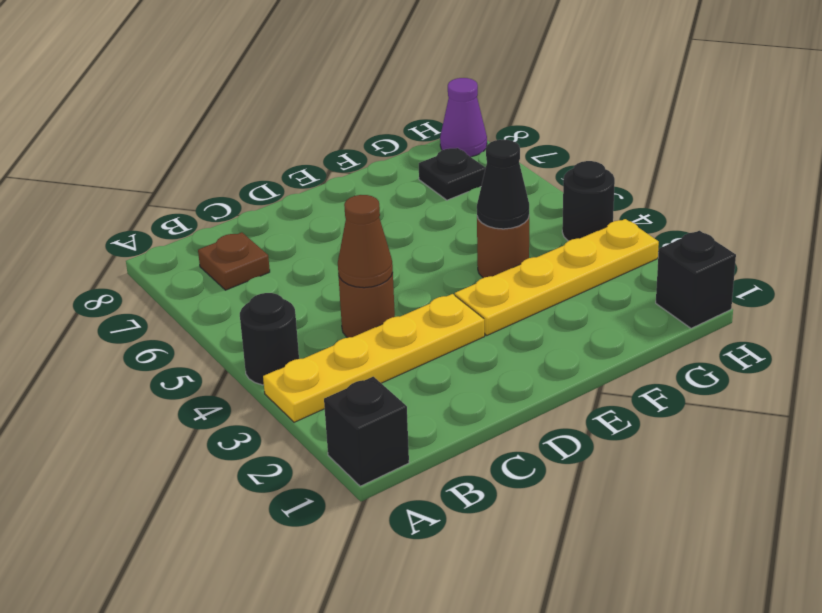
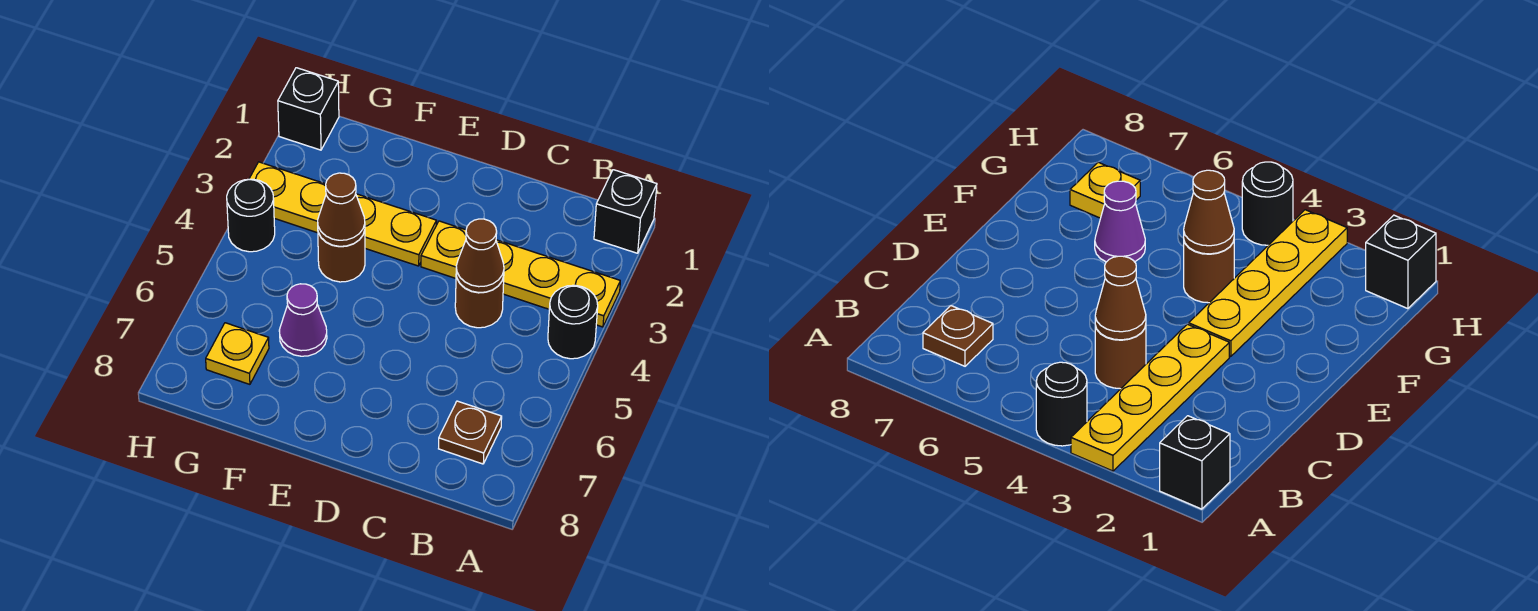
black cone F4 level 2 -> brown cone F4 level 2
black plate G7 level 1 -> yellow plate G7 level 1
purple cone H8 level 1 -> purple cone F6 level 1

